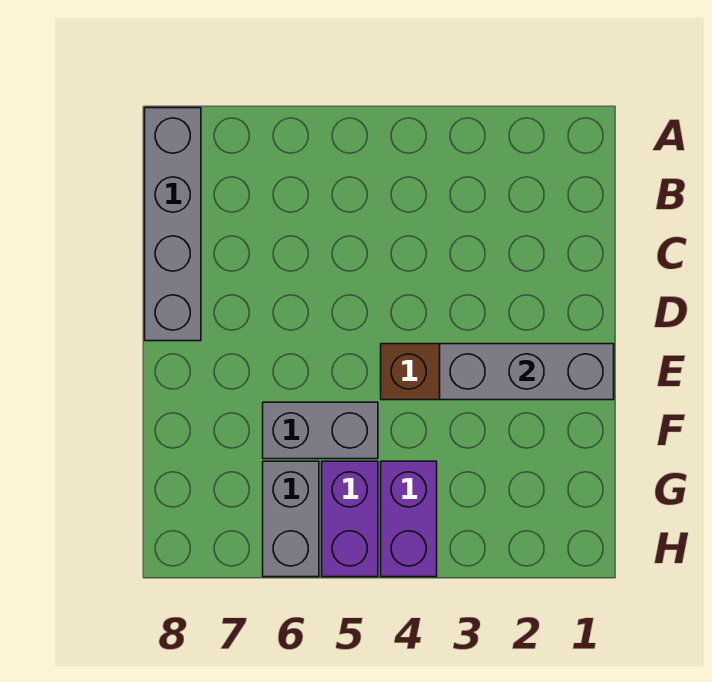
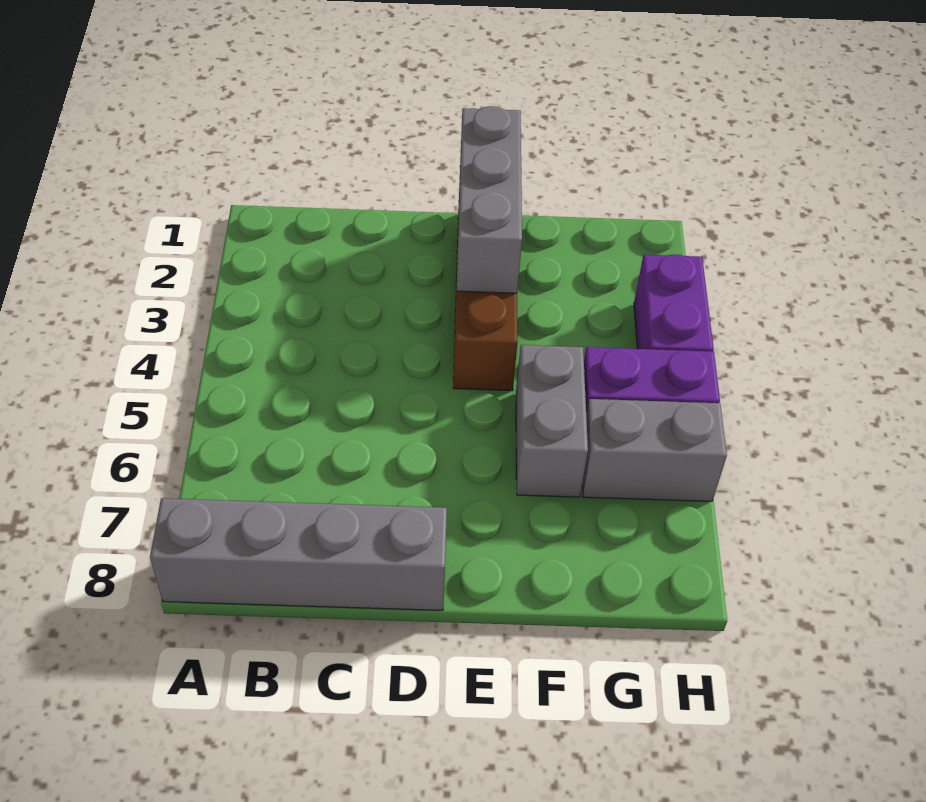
purple brick G4:H4 level 1 -> purple brick H3:H4 level 1

